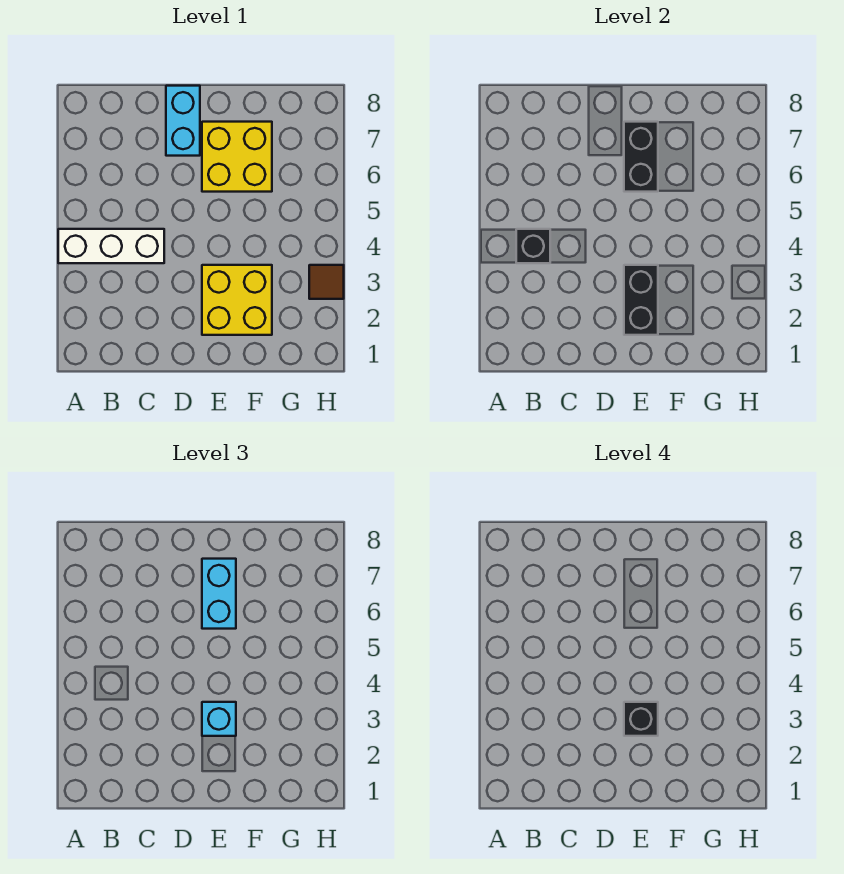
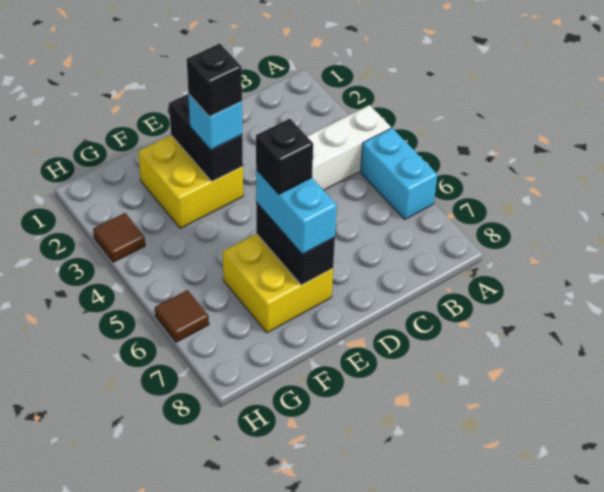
black brick B4 level 2 -> black brick E6 level 4
cyan brick D7:D8 level 1 -> cyan brick A5:A6 level 1
none -> brown tile H6 level 1

